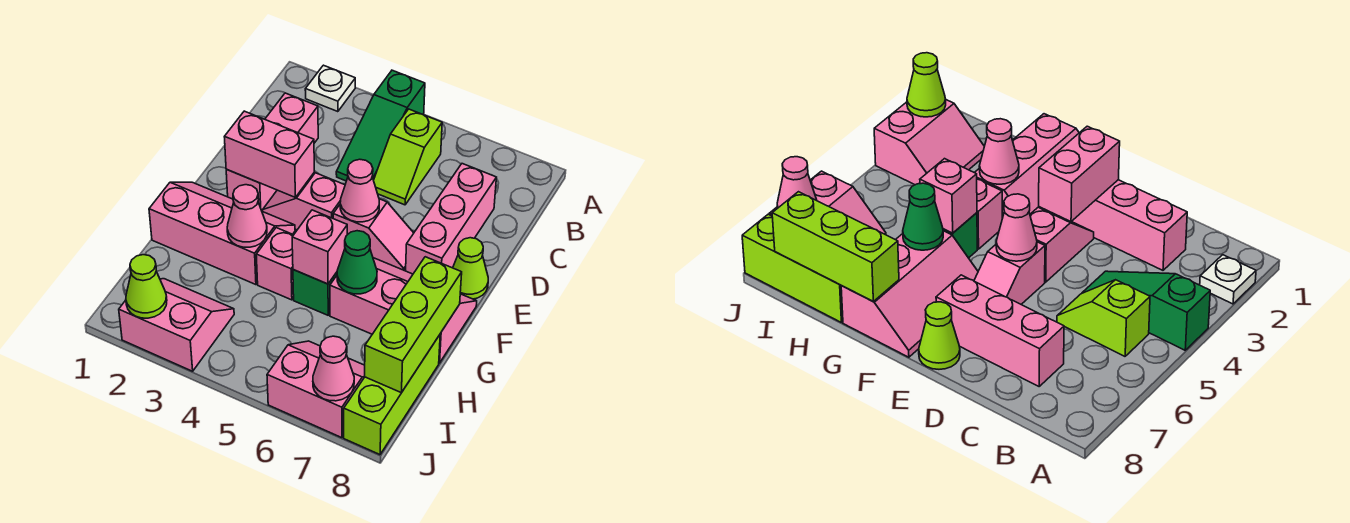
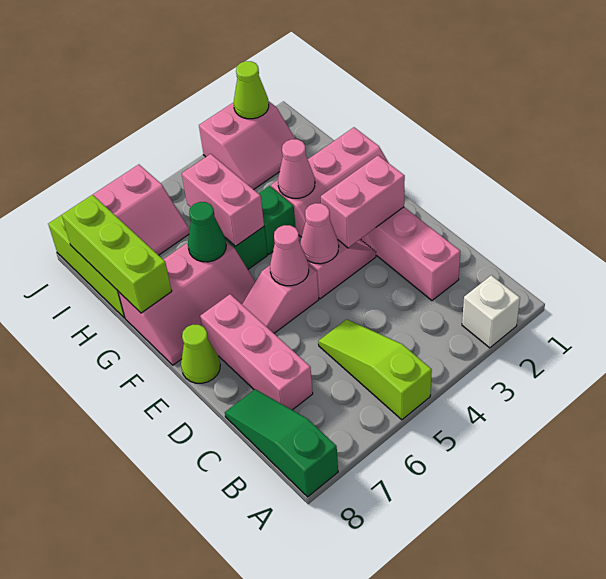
white plate A2 level 1 -> white brick A2 level 1
green slope A4:C4 level 1 top A -> green slope A8:C8 level 1 top A
lime slope B5:C5 level 1 top B -> lime slope A5:C5 level 1 top A
pink brick G4 level 1 -> green brick G4 level 1
pink brick G5 level 2 -> pink brick G5:H5 level 2
pink cone J7 level 2 -> pink cone E4 level 2

